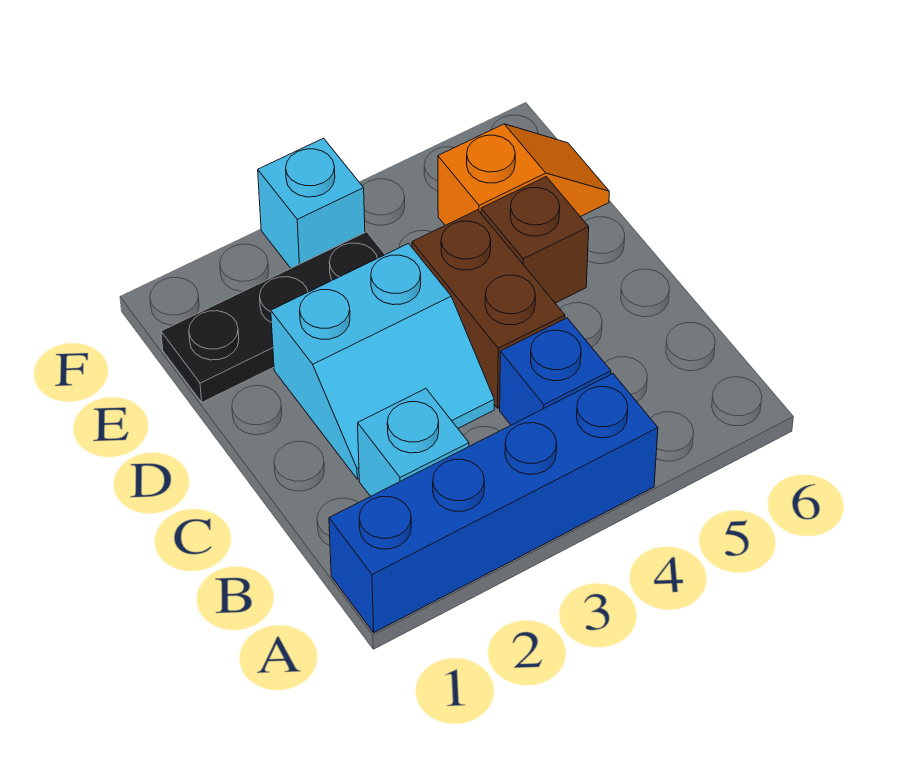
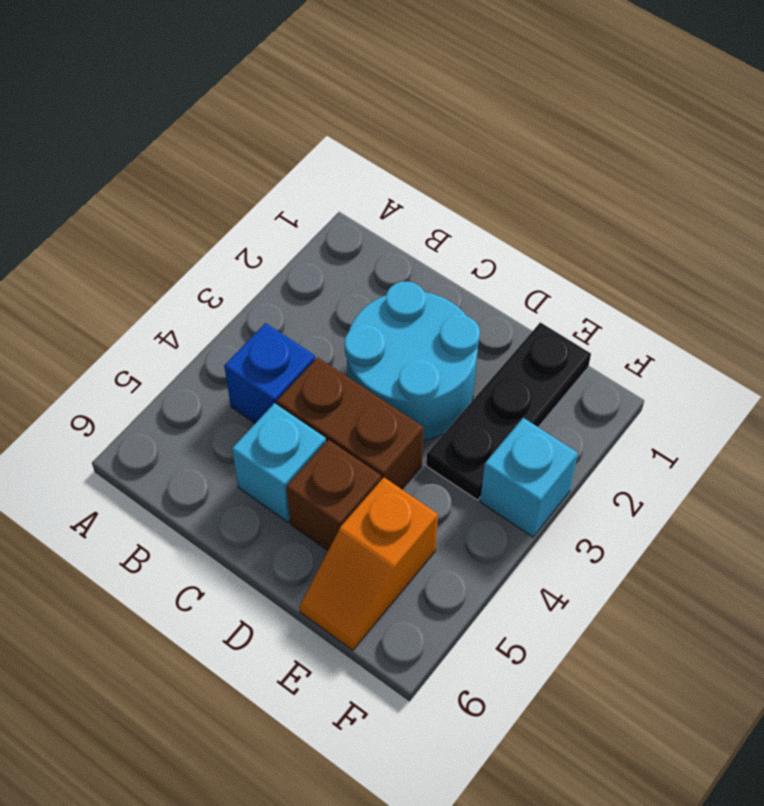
blue brick A1:A4 level 1 -> none
cyan brick B2 level 1 -> cyan brick C5 level 1
cyan slope C2:D3 level 1 top D -> cyan round brick C2:D3 level 1

